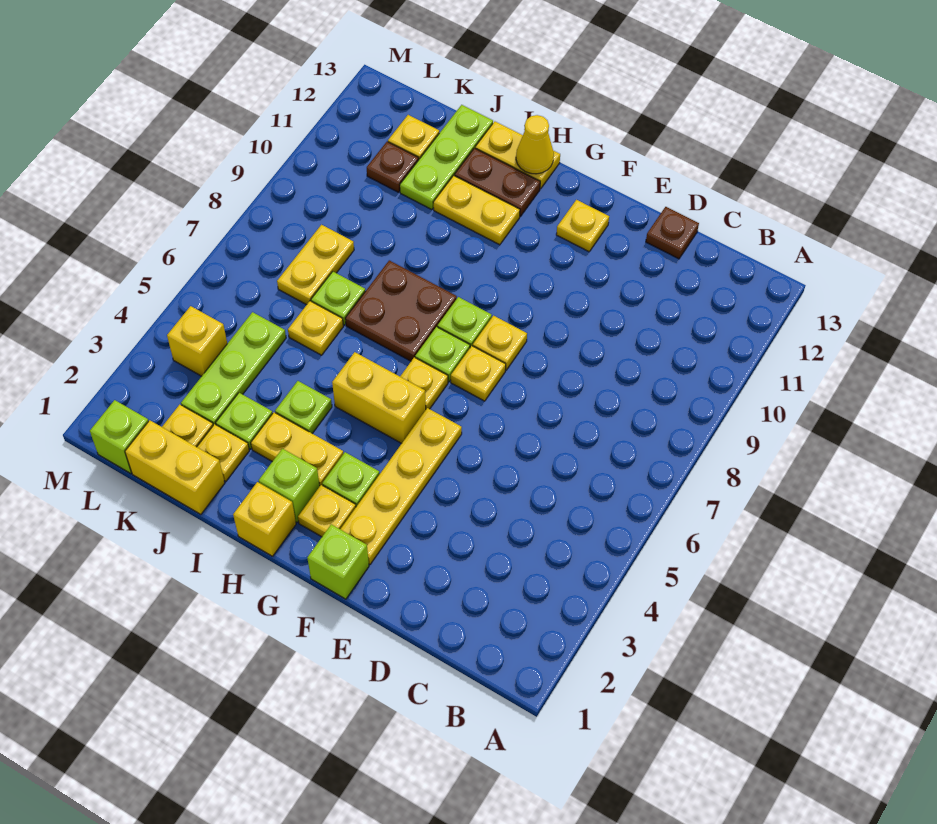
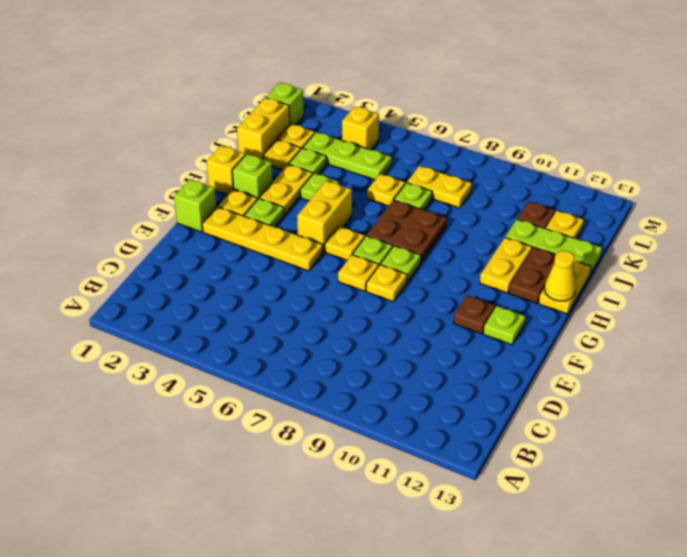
brown plate D13 level 1 -> brown plate F11 level 1
yellow plate F12 level 1 -> lime plate F12 level 1

